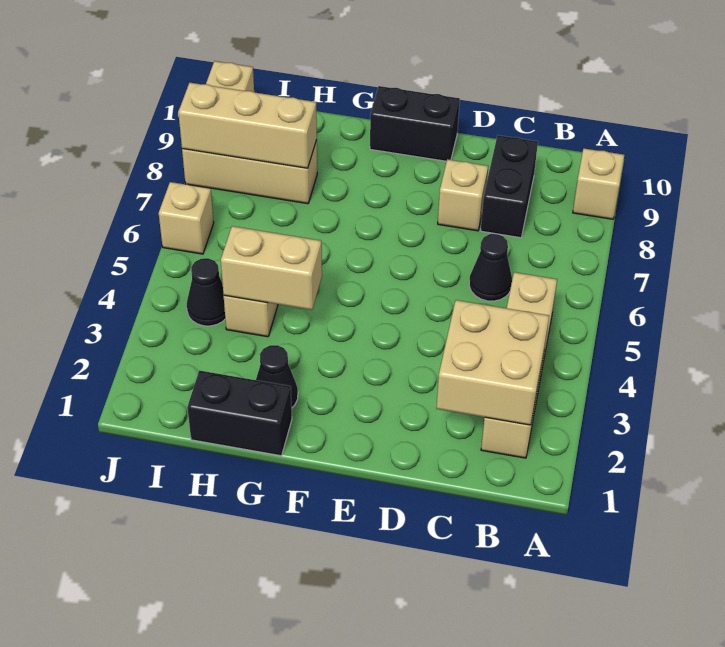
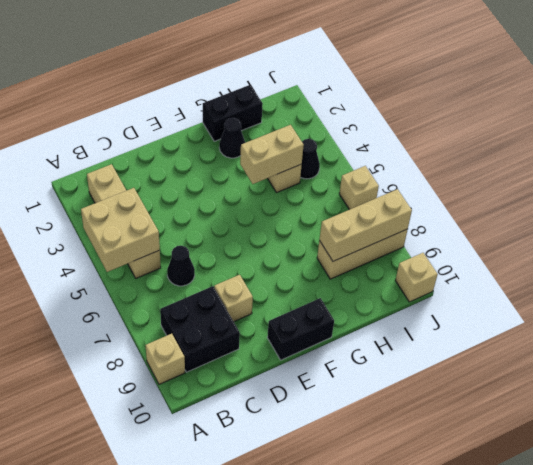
tan brick B2:C3 level 2 -> tan brick A4:B5 level 2
black brick C8:C9 level 1 -> black brick B8:C9 level 1

